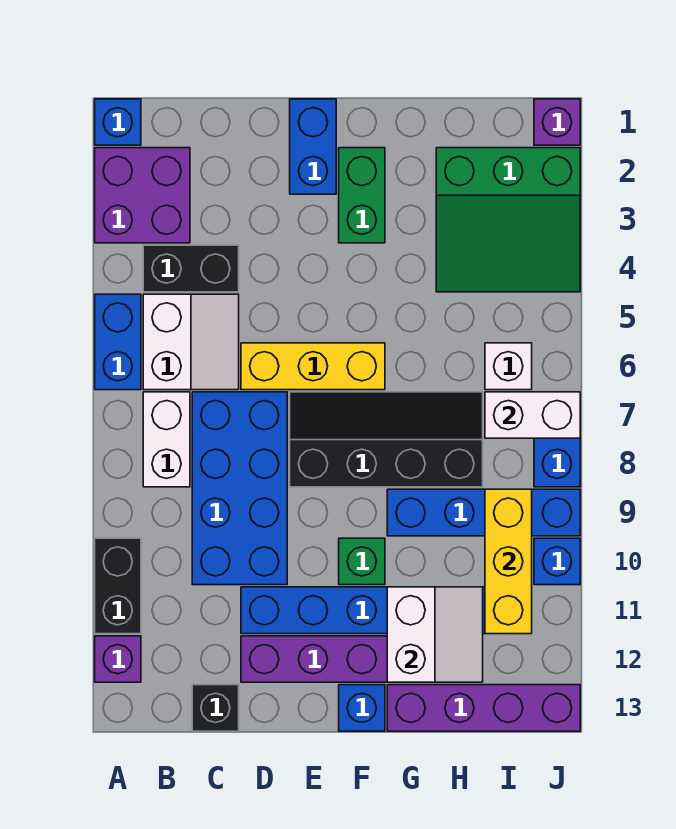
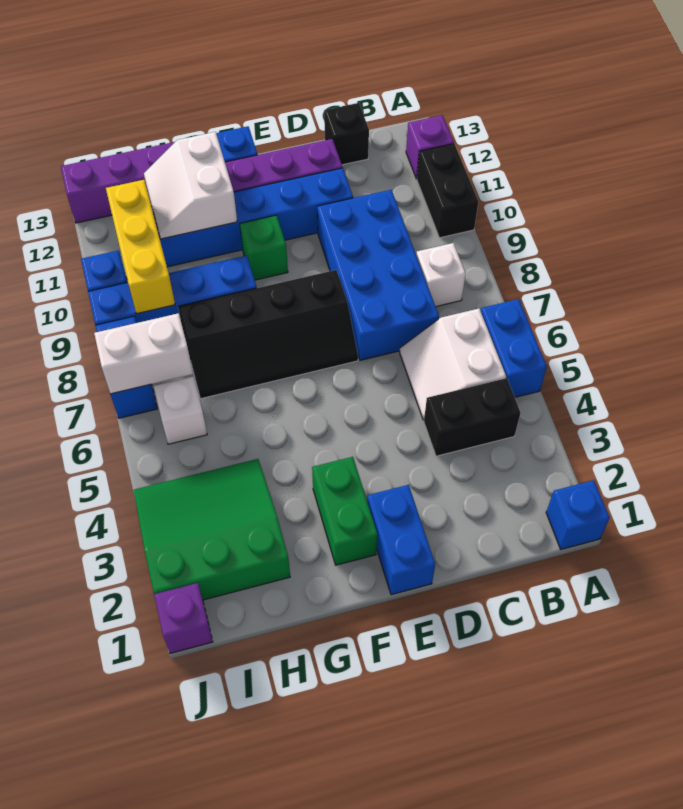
purple brick A2:B3 level 1 -> none
white brick B7:B8 level 1 -> white brick B8 level 1
yellow brick D6:F6 level 1 -> none

